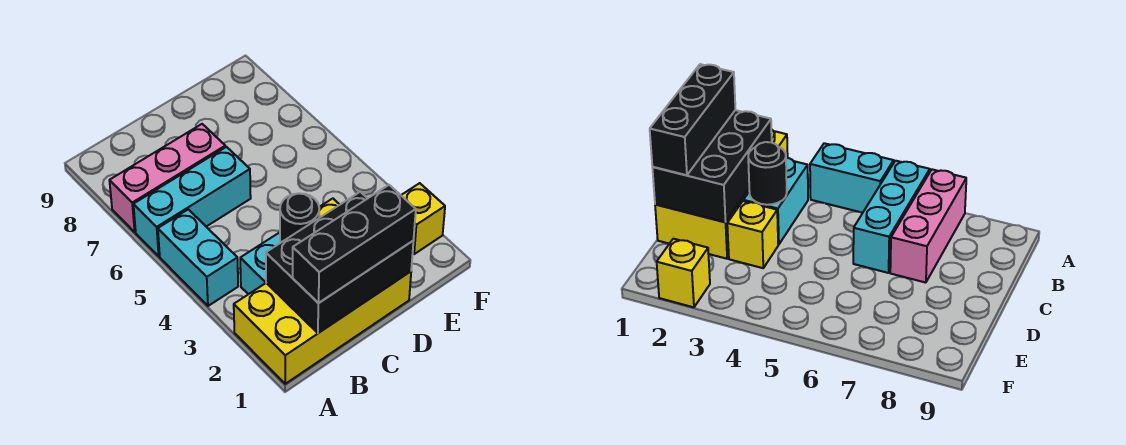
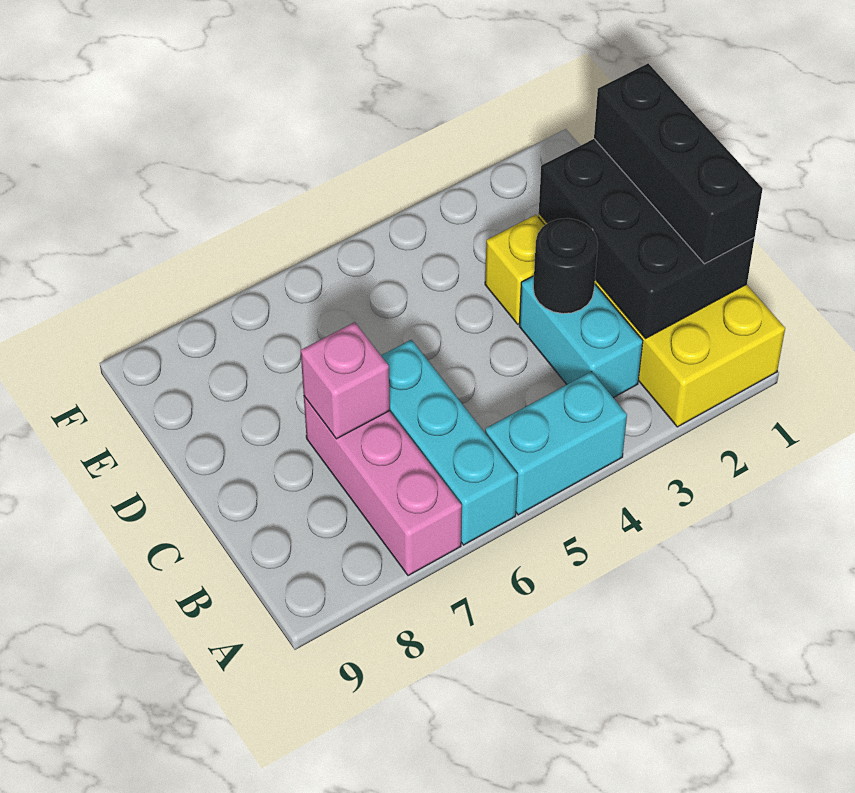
none -> pink brick C7 level 2
yellow brick F2 level 1 -> none

